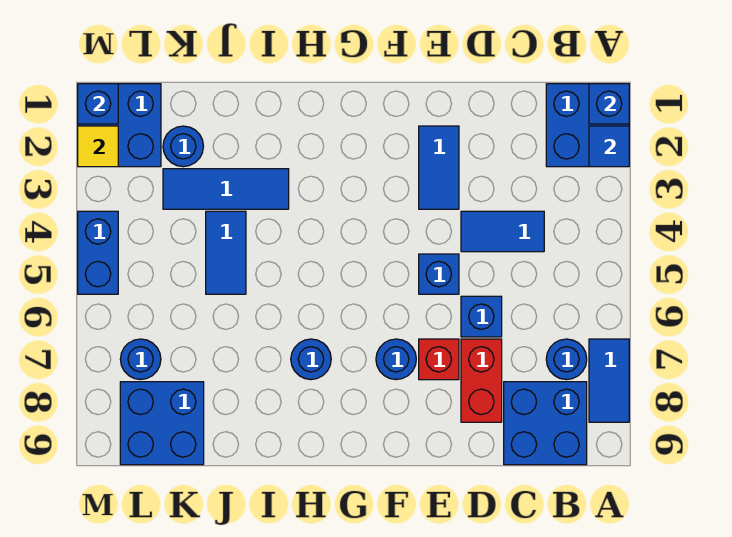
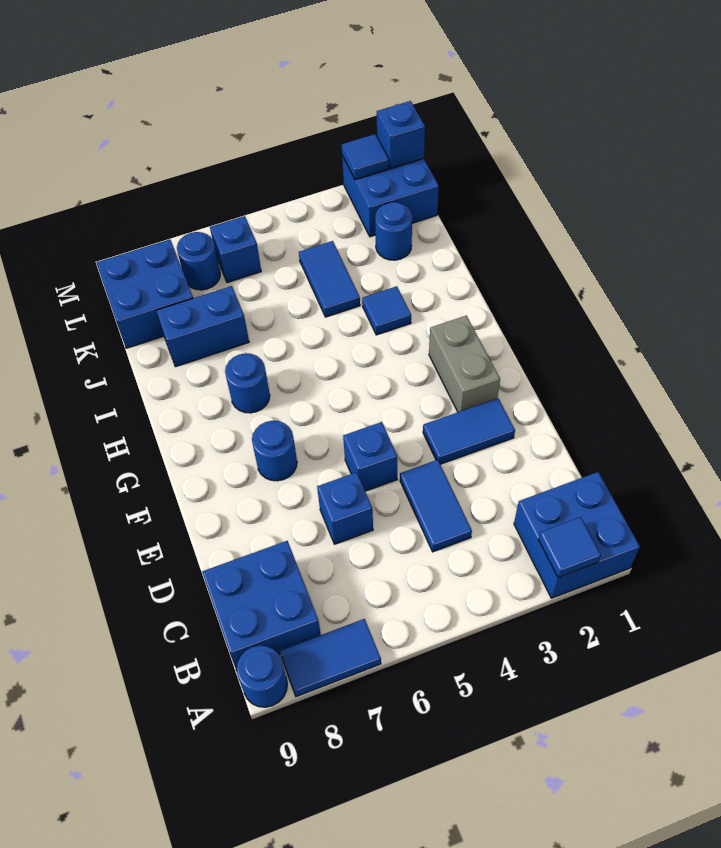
blue brick A1 level 2 -> blue brick L6 level 1
blue round brick B7 level 1 -> blue round brick A9 level 1
red brick D7:D8 level 1 -> none
red brick E7 level 1 -> none
none -> grey brick F2:G2 level 1
blue tile I3:K3 level 1 -> blue tile I3 level 1
blue tile J4:J5 level 1 -> blue tile J4:K4 level 1
yellow tile M2 level 2 -> blue tile M2 level 2
blue brick M4:M5 level 1 -> blue brick J7:J8 level 1

